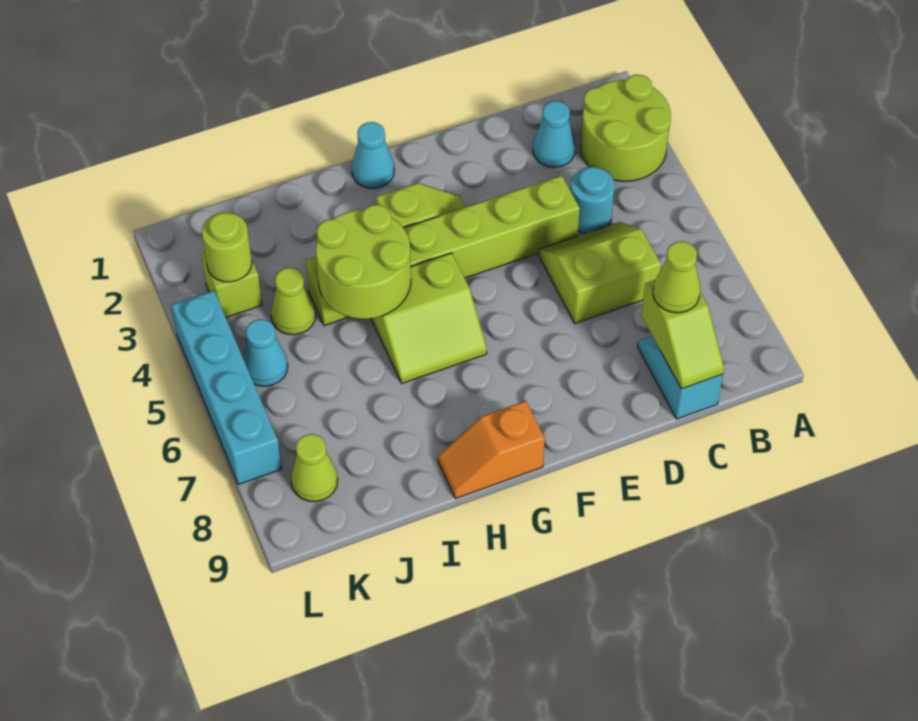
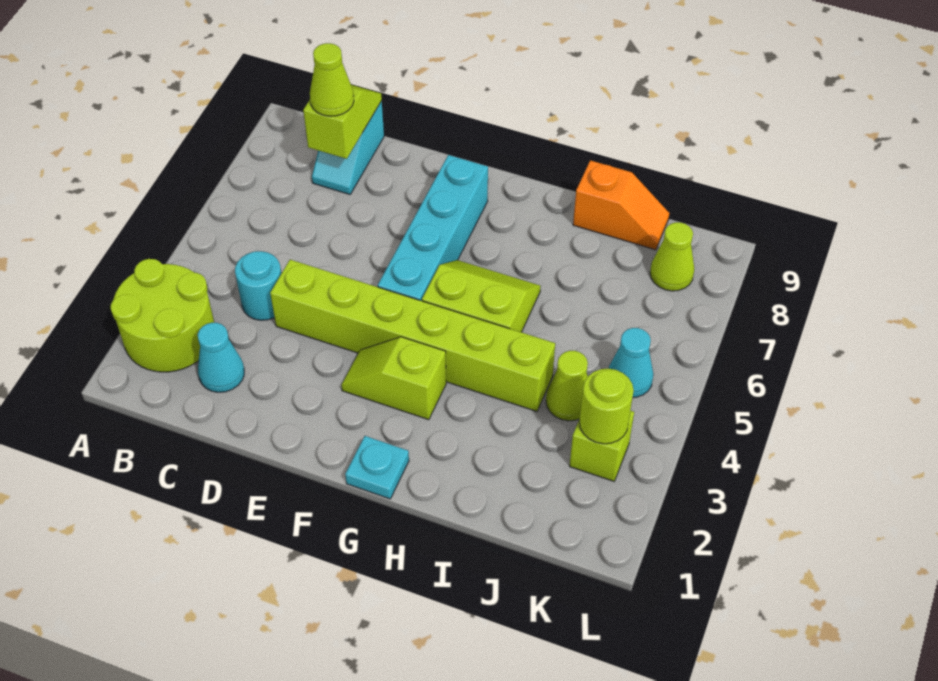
lime slope C5:D6 level 1 top 6 -> none
cyan cone G1 level 1 -> cyan plate G1 level 1
orange slope G9:H9 level 1 top G -> orange slope I9:J9 level 1 top I
lime round brick H4:I5 level 2 -> none
cyan brick L4:L7 level 1 -> cyan brick F5:F8 level 1

